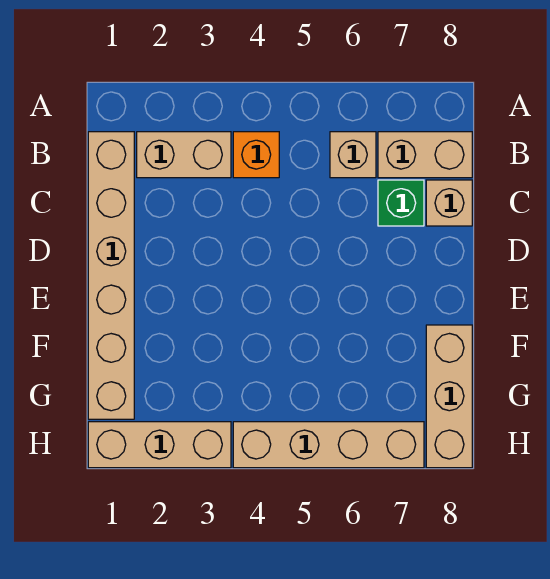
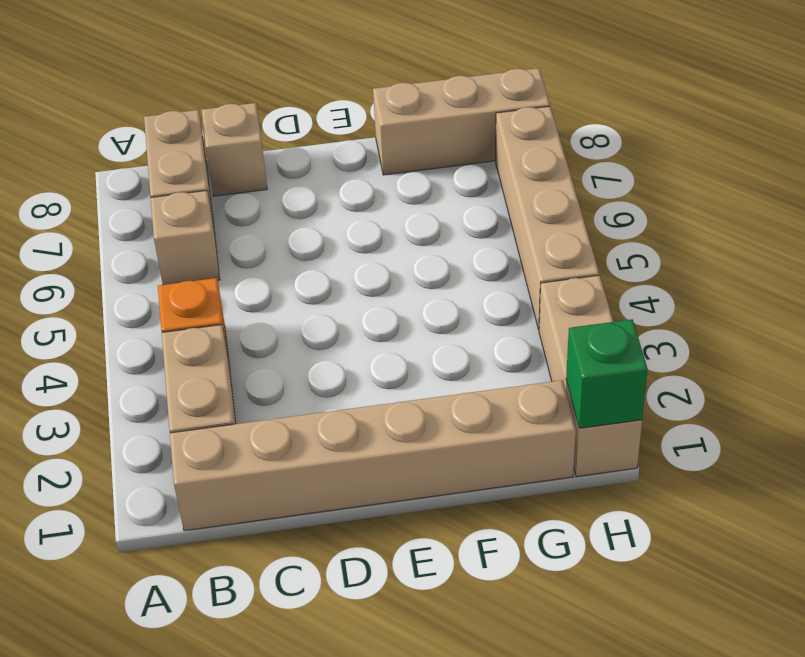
green brick C7 level 1 -> green brick H1 level 2

